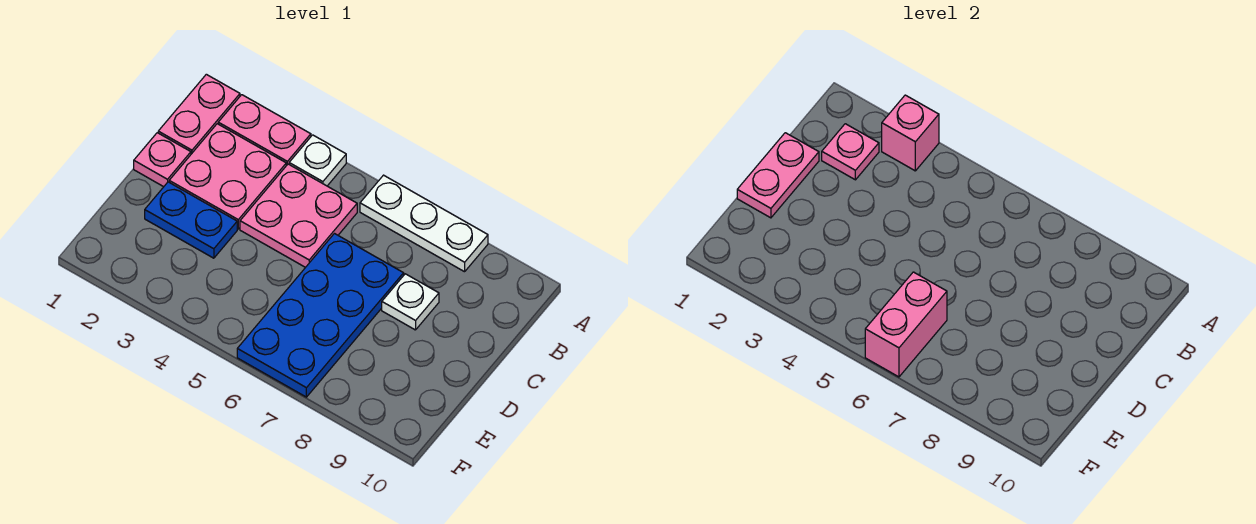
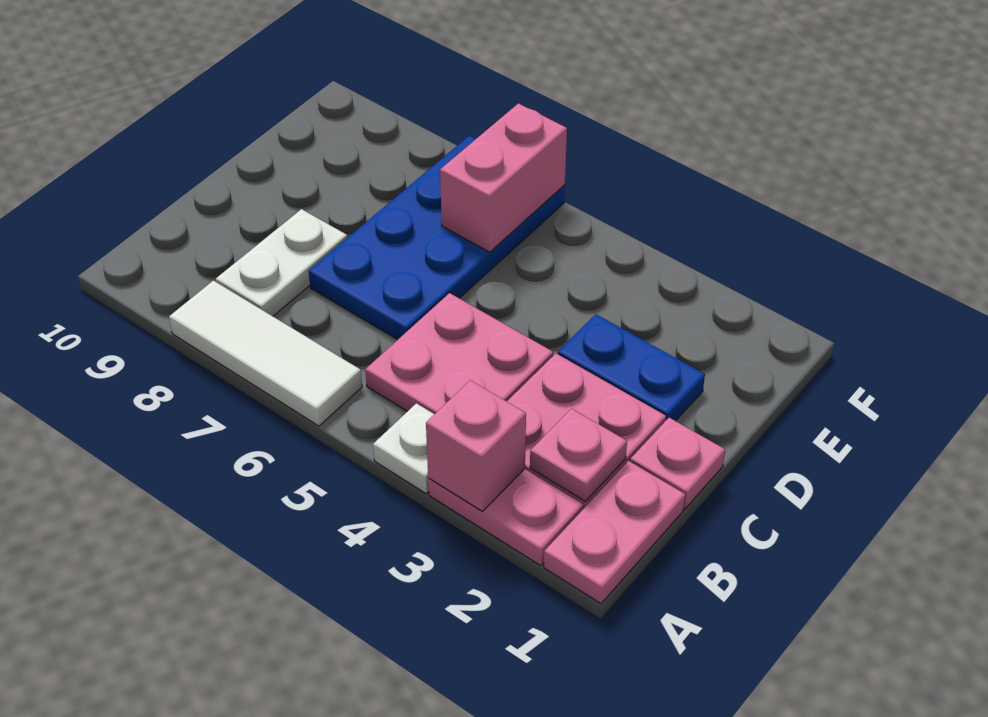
white plate A6:A8 level 1 -> white tile A6:A8 level 1
pink plate C1:D1 level 2 -> none
white plate C8 level 1 -> white plate B8:C8 level 1

